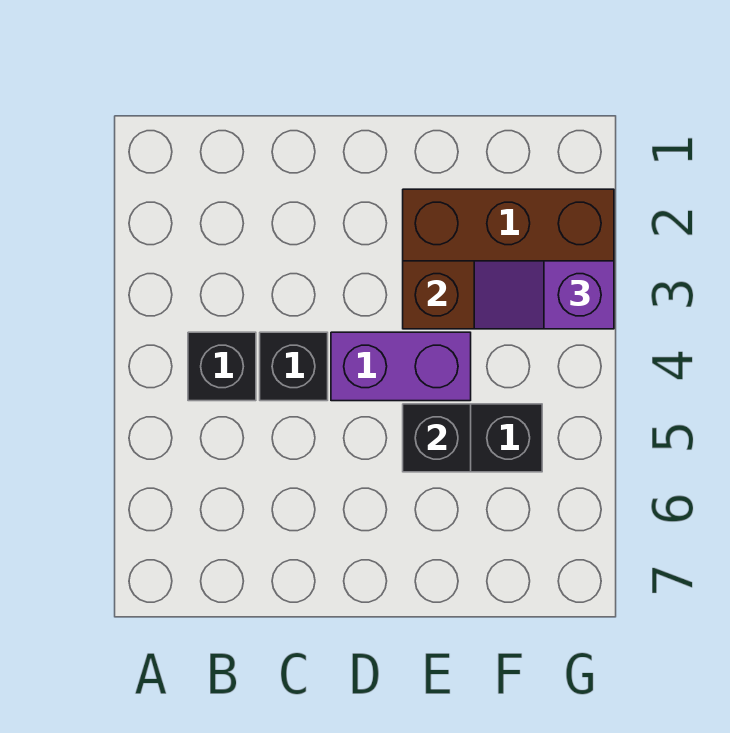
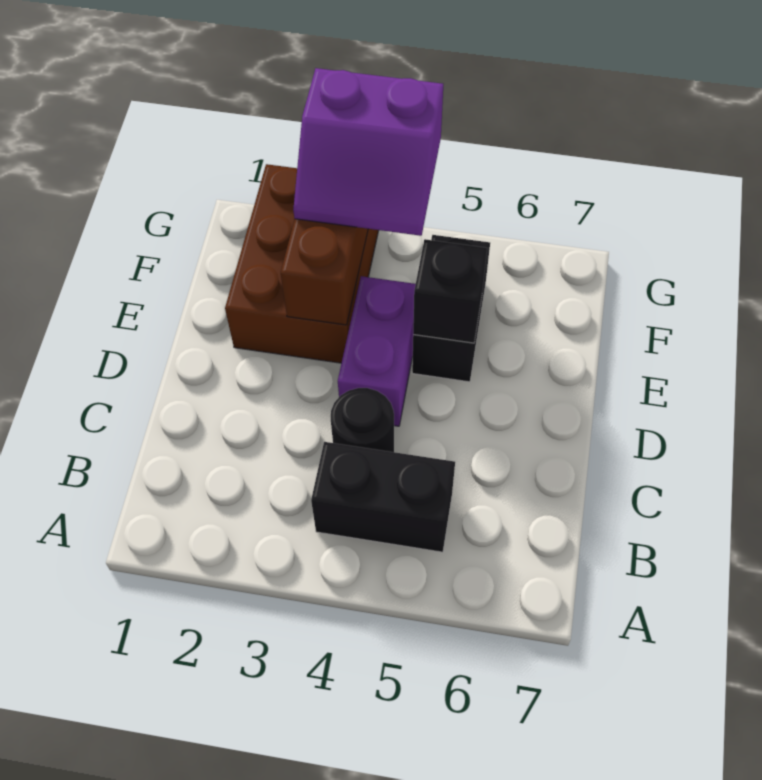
black brick B4 level 1 -> black brick B4:B5 level 1
black brick C4 level 1 -> black round brick C4 level 1
purple slope F3:G3 level 3 top G -> purple slope F3:G4 level 3 top G

